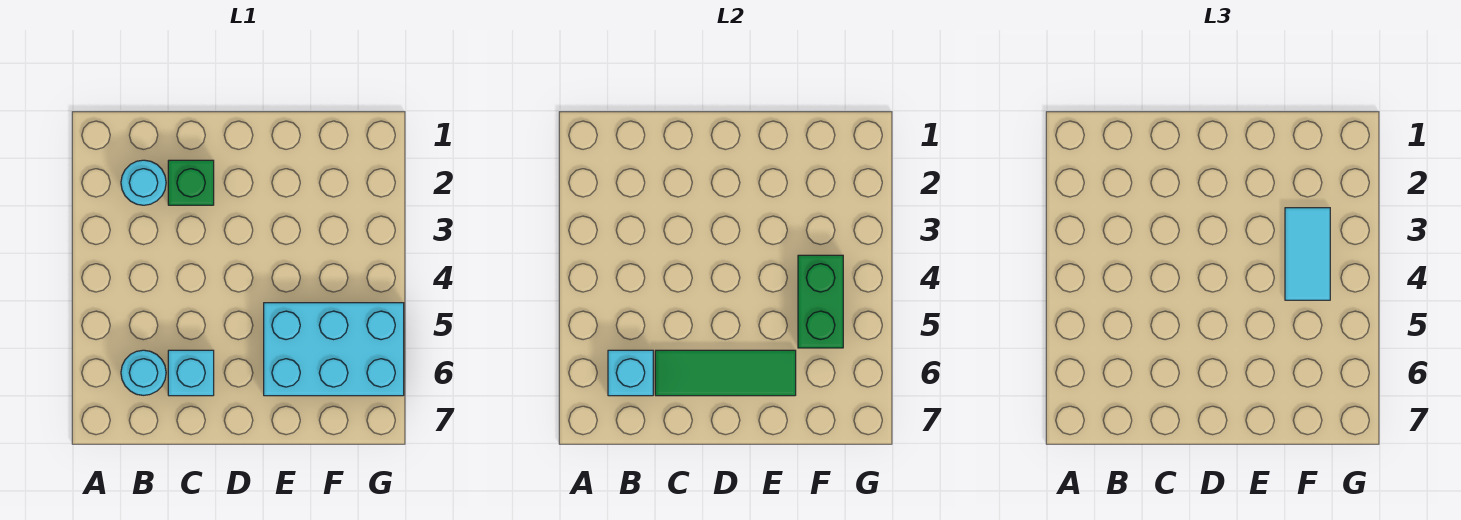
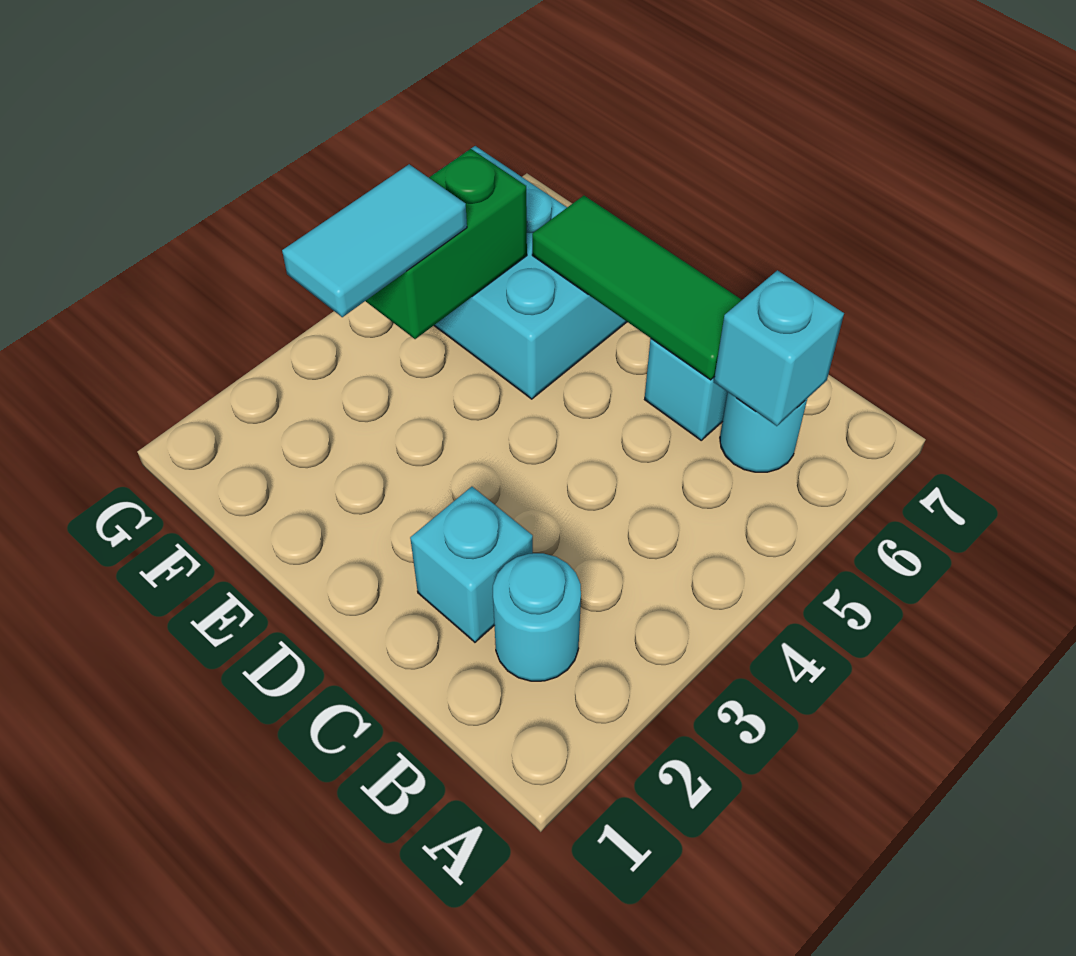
green brick C2 level 1 -> cyan brick C2 level 1

